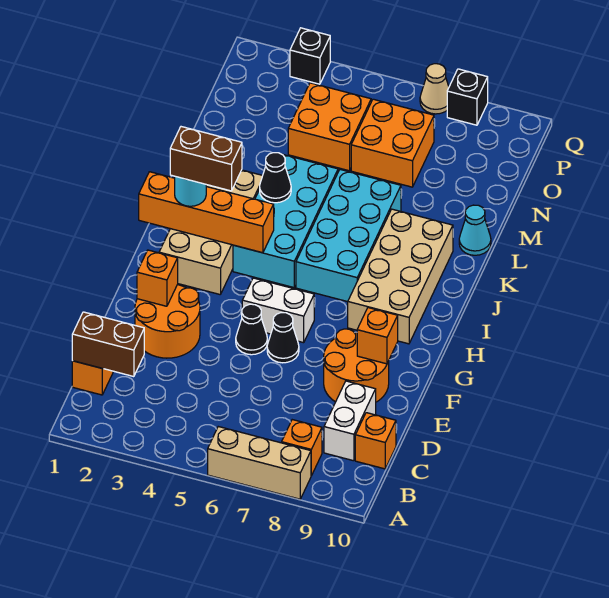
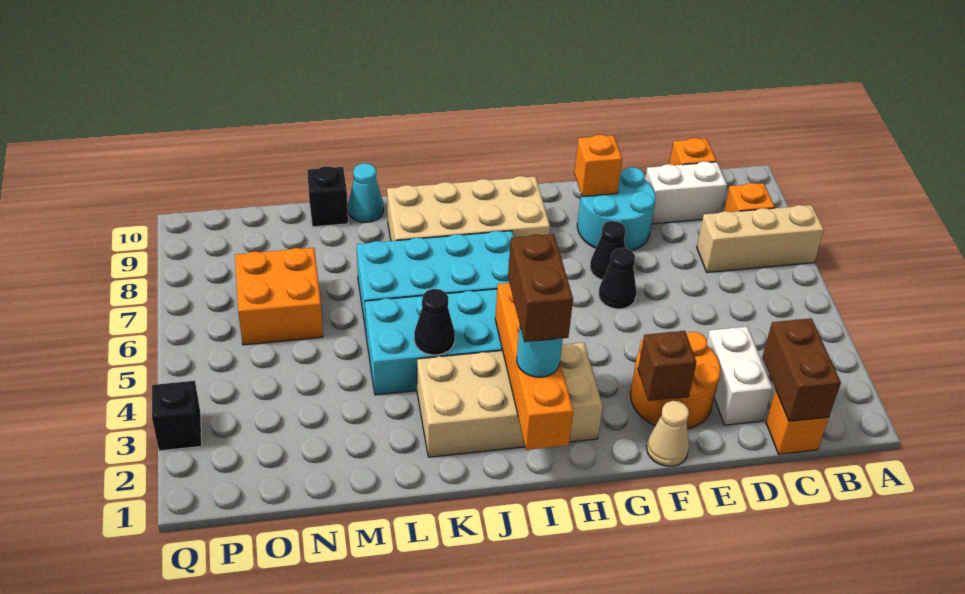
tan brick A6:A8 level 1 -> tan brick A7:C7 level 1
orange round brick E8:F9 level 1 -> cyan round brick E8:F9 level 1
orange brick F2 level 2 -> brown brick F2 level 2
black cone F5 level 1 -> black cone F7 level 1
white brick G5:G6 level 1 -> white brick D2:D3 level 1
orange brick N4:O5 level 1 -> none
tan cone Q7 level 1 -> tan cone F1 level 1
black brick Q8 level 1 -> black brick M10 level 1

